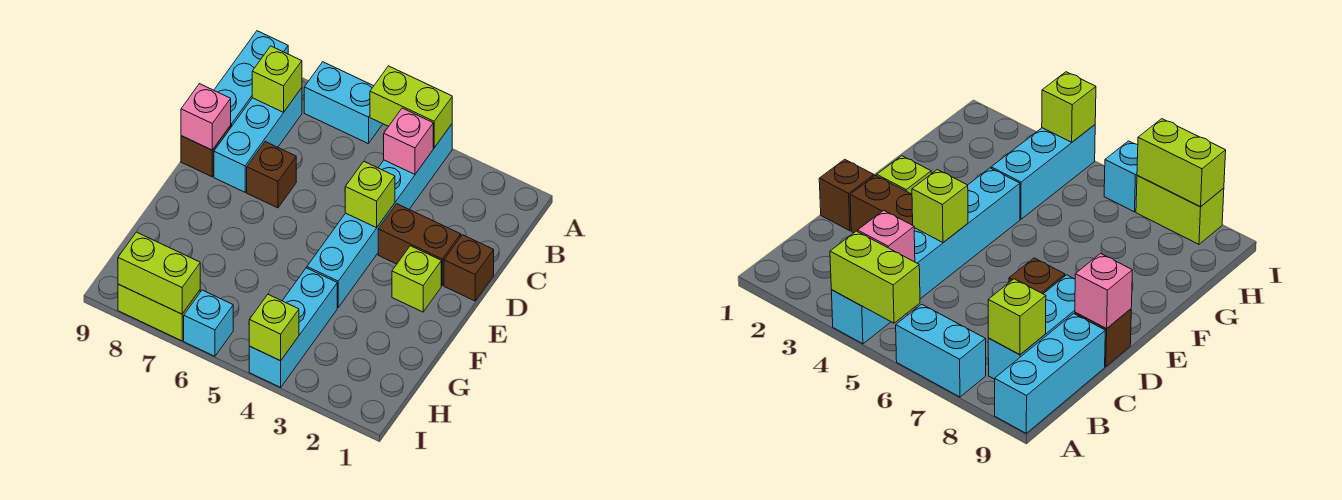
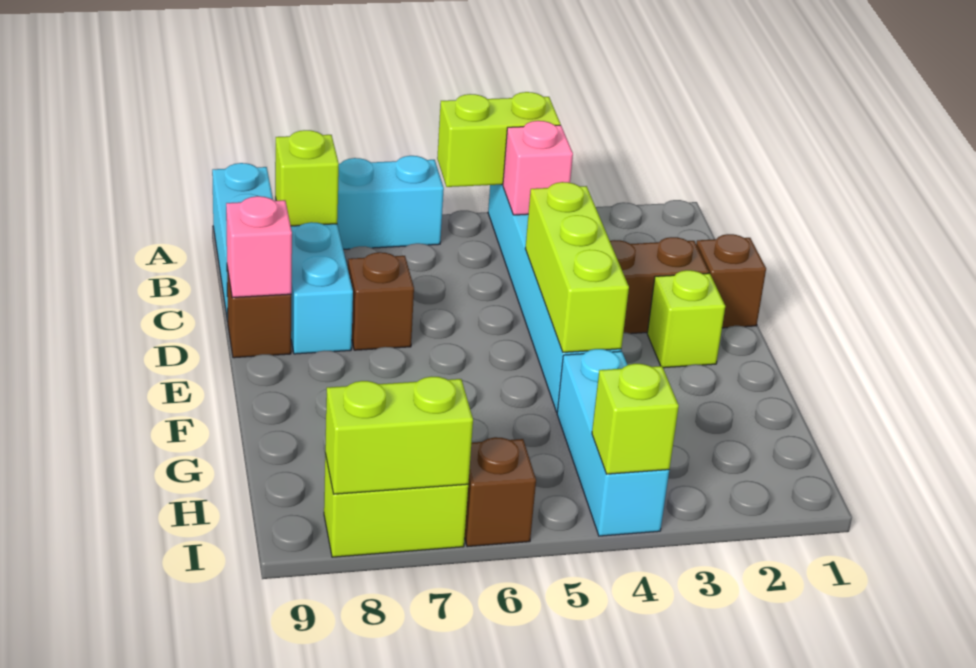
lime brick D4 level 2 -> lime brick D4:F4 level 2
cyan brick I6 level 1 -> brown brick I6 level 1

